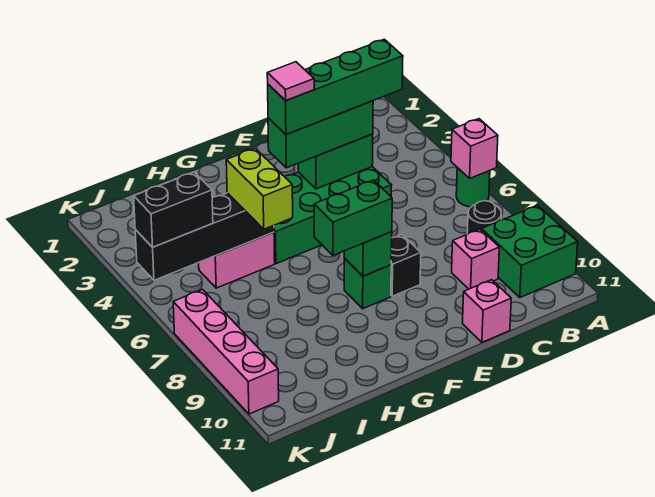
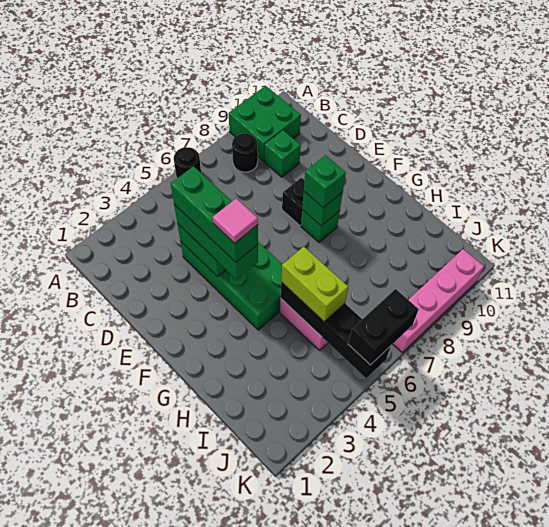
green round brick A6 level 1 -> black round brick A6 level 1
pink brick A6 level 2 -> none
green brick C4:F4 level 4 -> green brick D4:F4 level 4
pink brick C9 level 1 -> green brick C9 level 1
pink brick D11 level 1 -> none
green brick F8:G8 level 3 -> green brick F8 level 3
lime brick H5:H6 level 3 -> lime brick H5:I5 level 3
black brick J5:K5 level 3 -> black brick K5:K6 level 3

